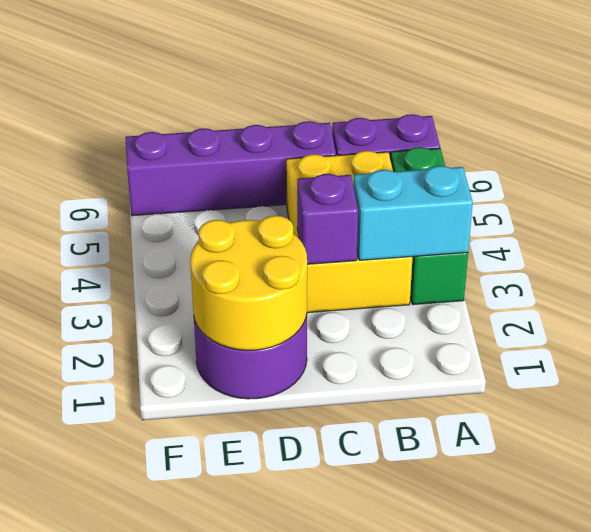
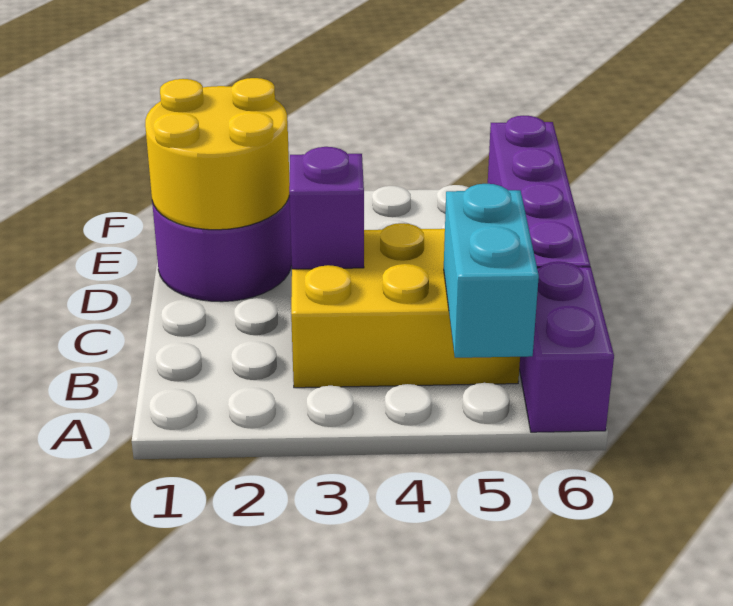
green brick A3:A5 level 1 -> none
cyan brick A3:B3 level 2 -> cyan brick A5:B5 level 2

